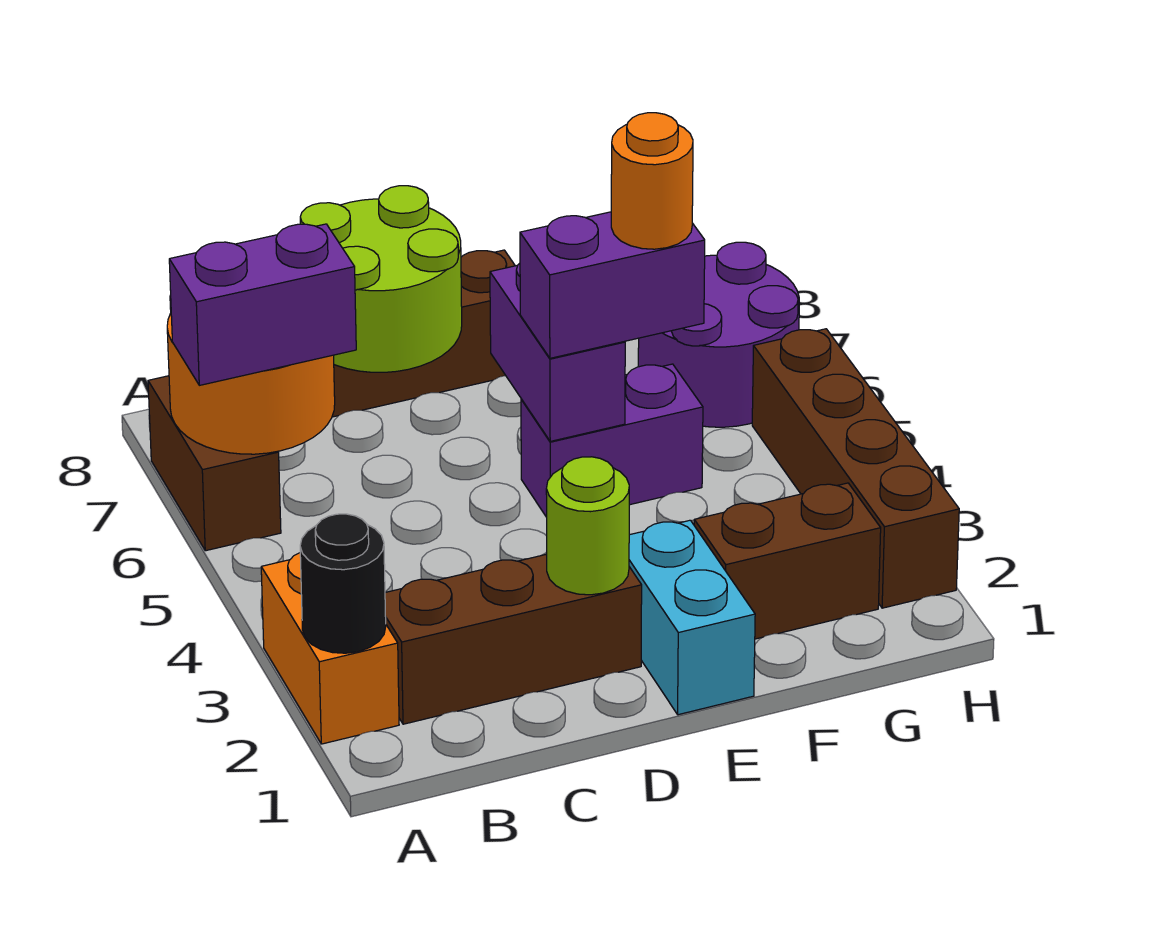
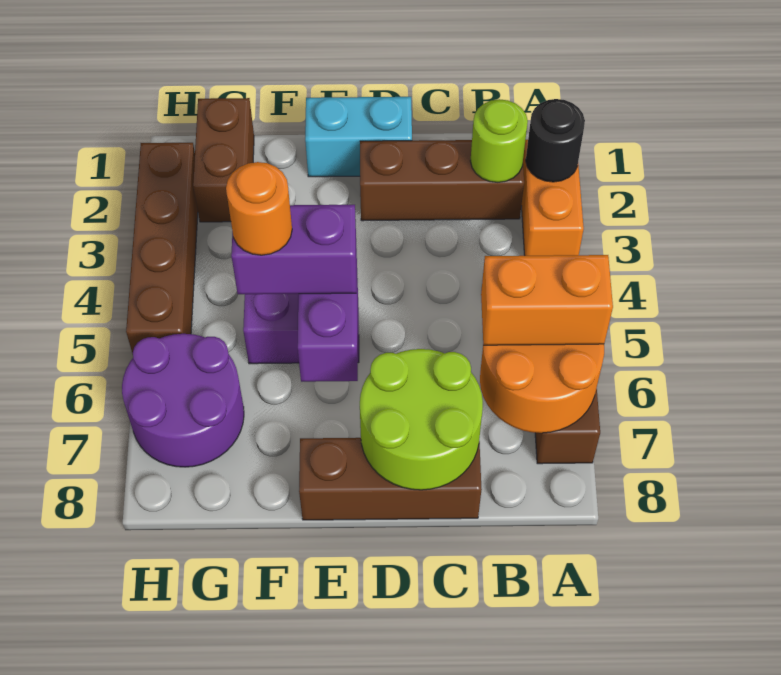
purple brick A6:B6 level 3 -> orange brick A6:B6 level 3
lime round brick D2 level 2 -> lime round brick B2 level 2
cyan brick E1:E2 level 1 -> cyan brick D1:E1 level 1
brown brick F2:G2 level 1 -> brown brick G1:G2 level 1

